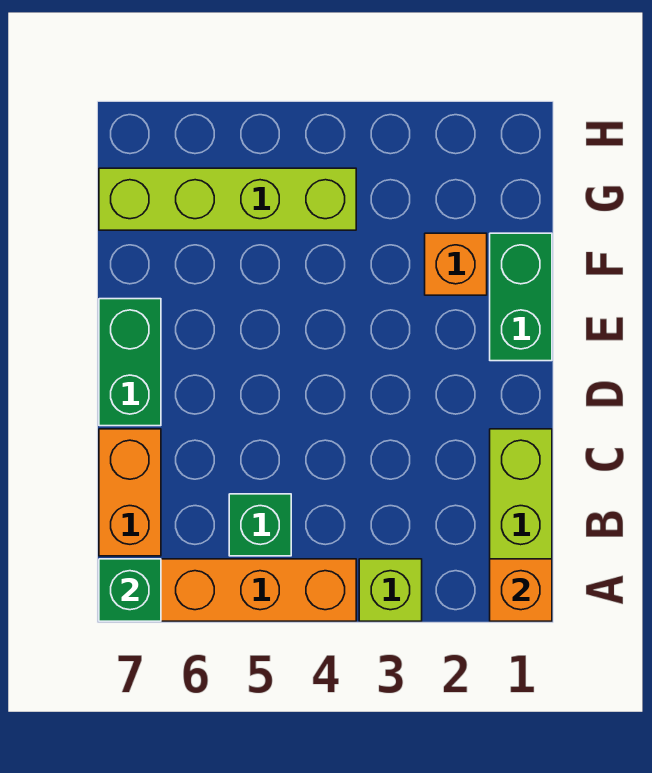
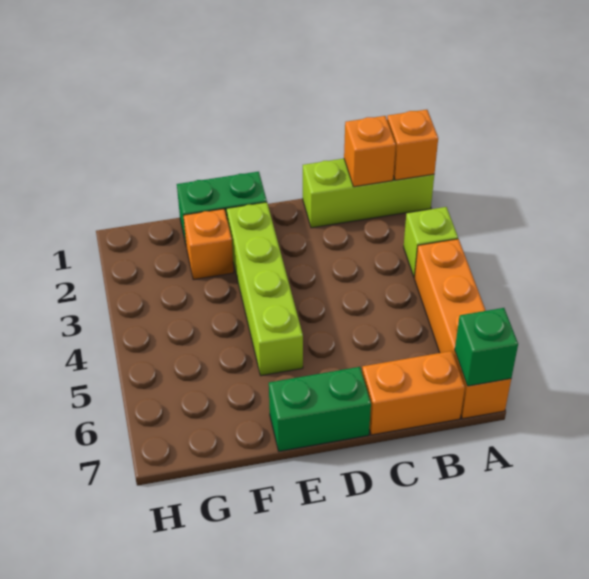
none -> orange brick B1 level 2
green brick B5 level 1 -> none
lime brick G4:G7 level 1 -> lime brick E2:E5 level 1

